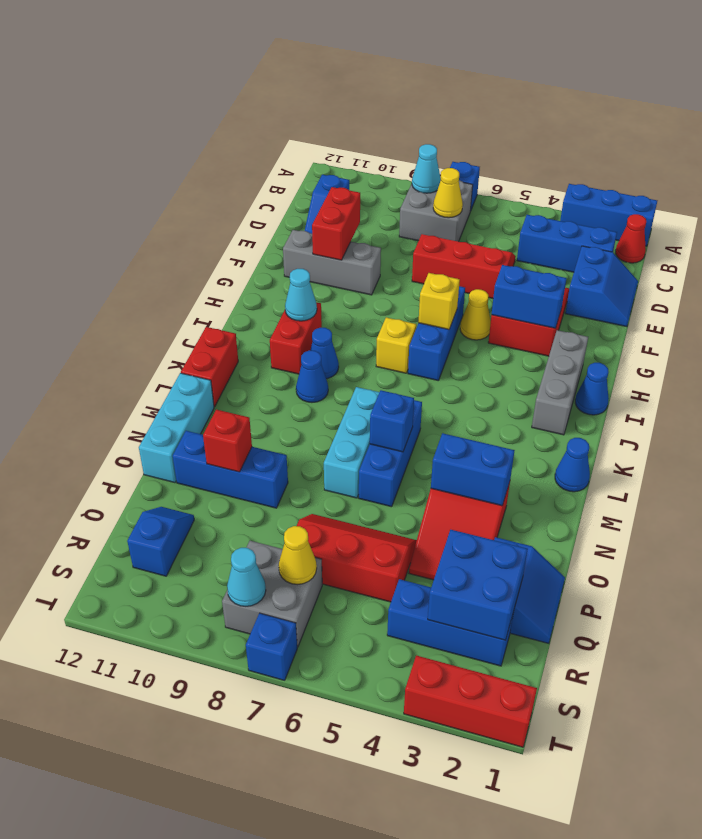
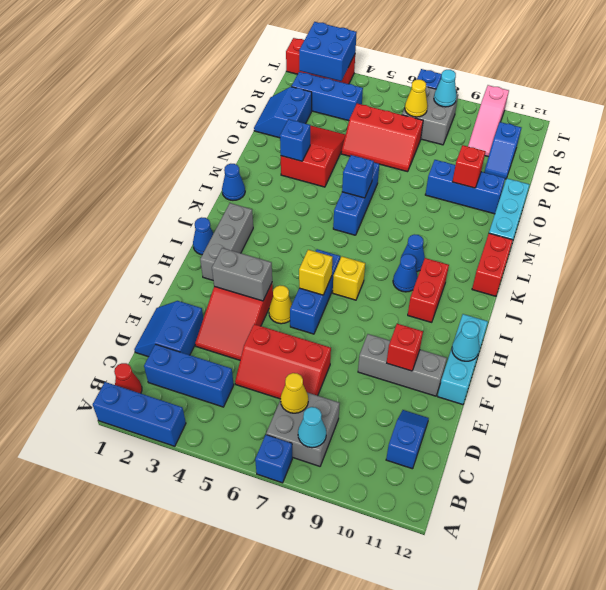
red brick E10:F10 level 2 -> red brick F10 level 2
blue brick G3:G4 level 2 -> grey brick G3:G4 level 2
cyan cone I10 level 2 -> cyan cone G12 level 2
cyan brick L7:N7 level 1 -> cyan brick F12:H12 level 1
blue brick N3:N4 level 2 -> blue brick N3 level 2
blue brick Q2:R3 level 2 -> blue brick S2:T3 level 2
none -> pink slope R10:T10 level 1 top T

